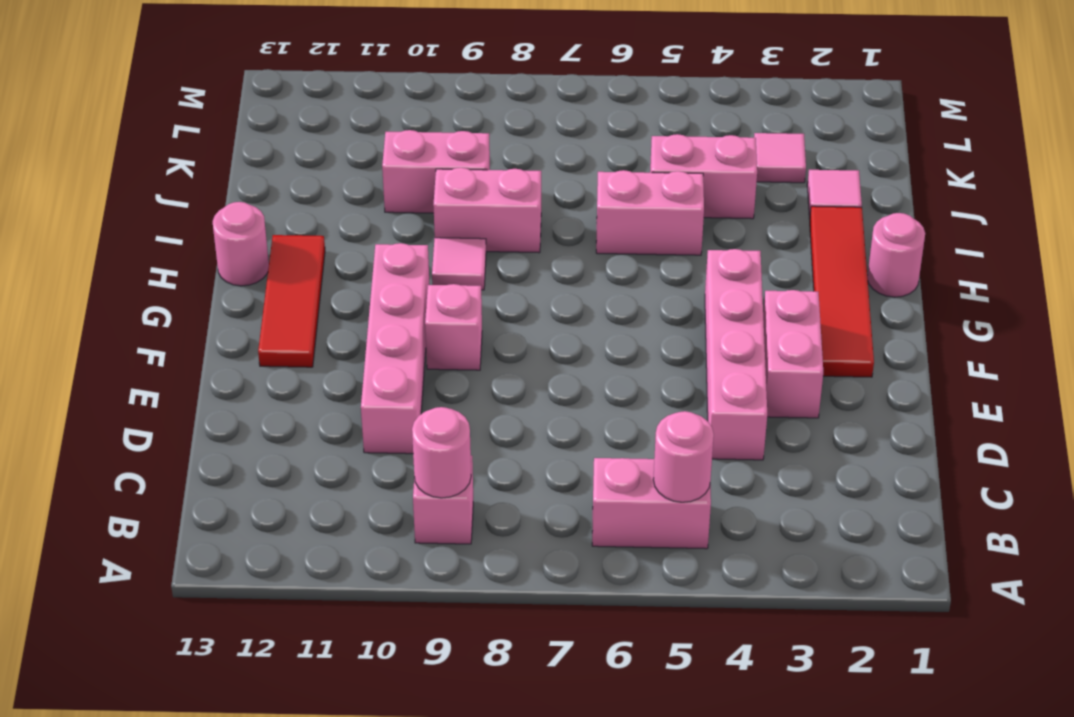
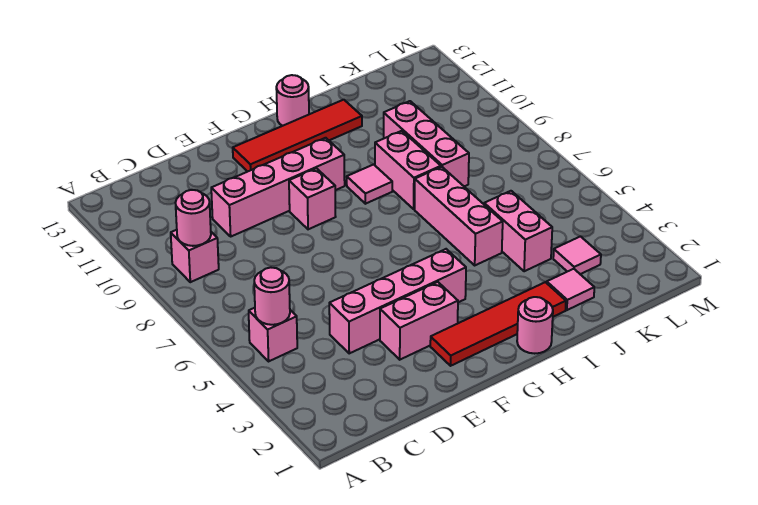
pink brick B5:B6 level 1 -> pink brick B5 level 1
red tile F12:H12 level 1 -> red tile F12:I12 level 1
pink brick I5:I6 level 1 -> pink brick I5:I7 level 1
pink brick J9:J10 level 1 -> pink brick J8:J10 level 1

